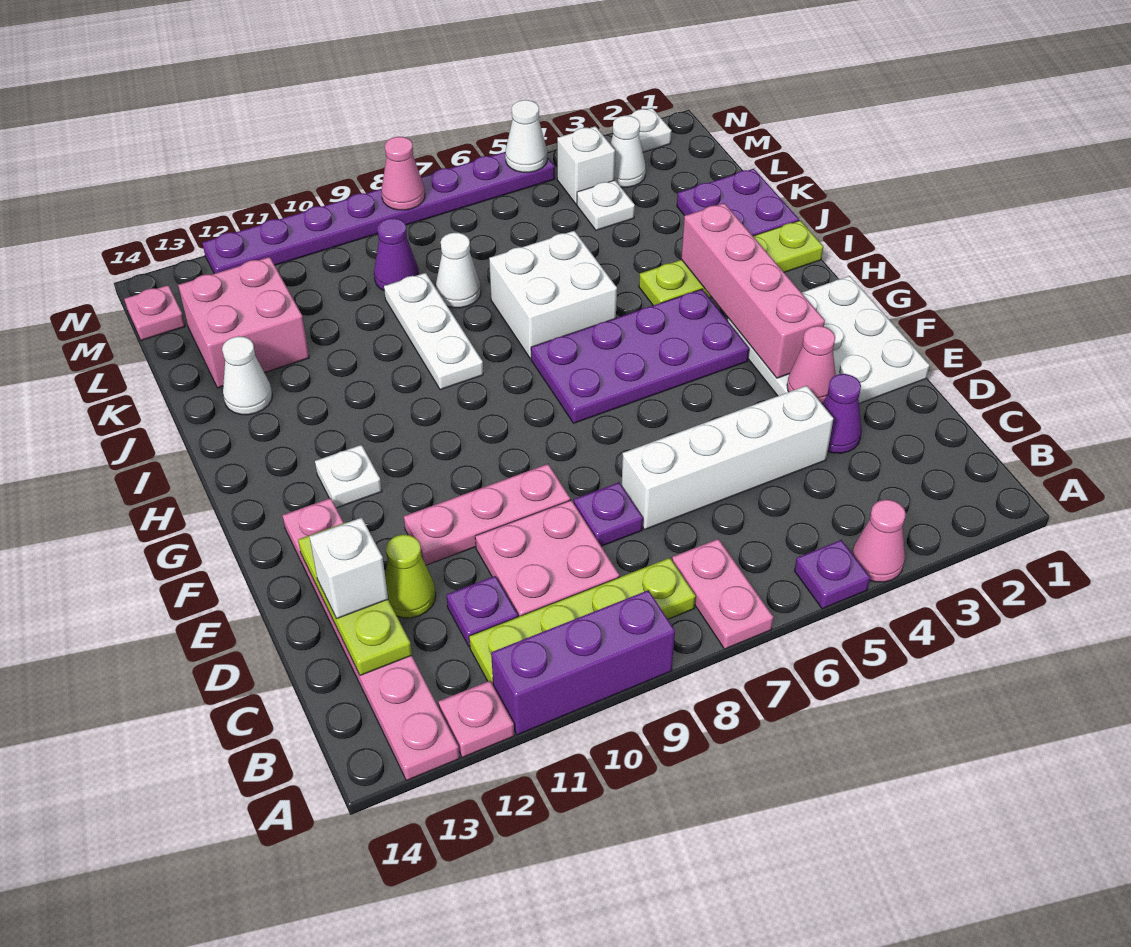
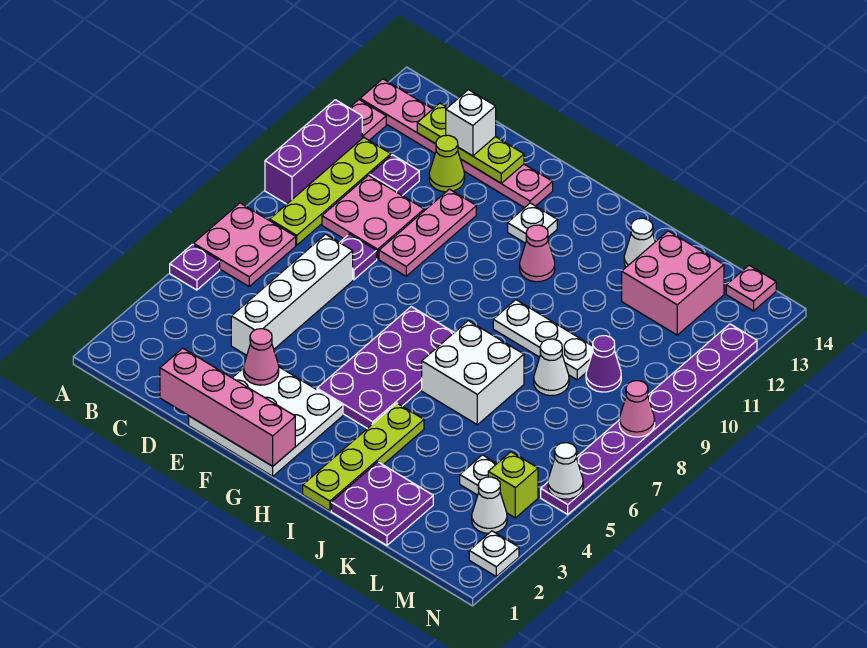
pink cone A4 level 1 -> pink cone H11 level 1
pink plate A7:B7 level 1 -> pink plate A6:B7 level 1
purple cone D3 level 1 -> none
pink brick F3:I3 level 2 -> pink brick D1:G1 level 2
white brick M4 level 1 -> lime brick M4 level 1

